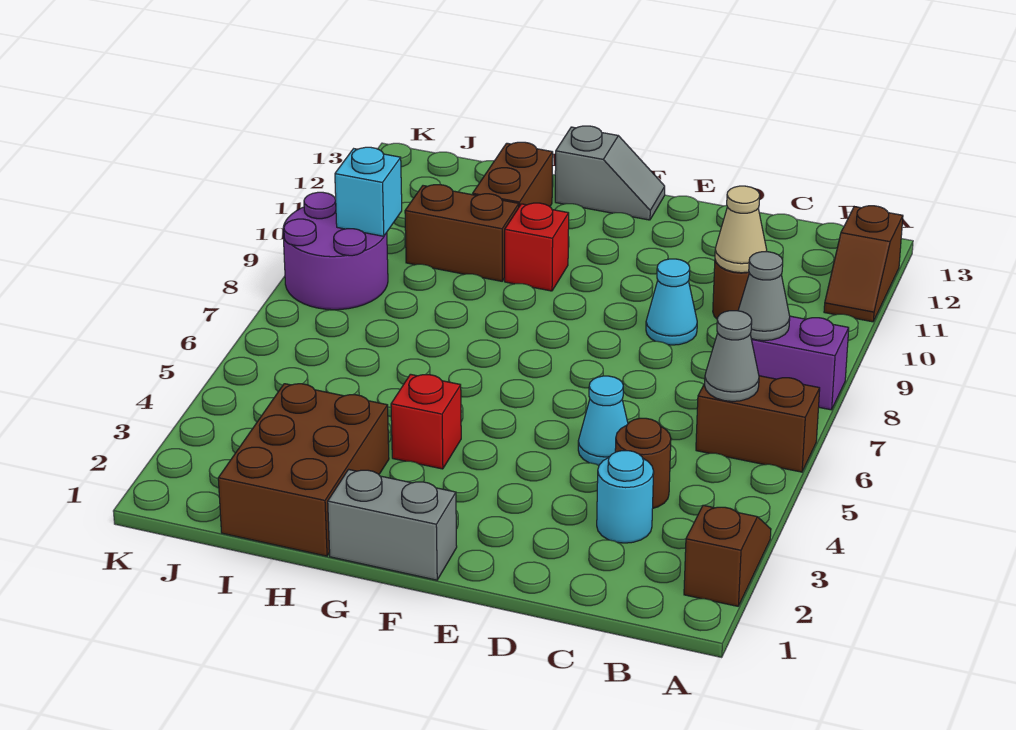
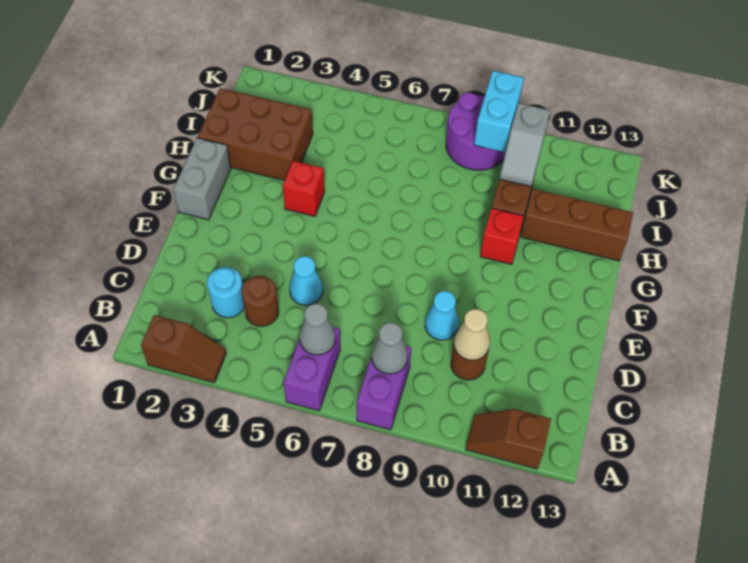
brown brick A6:B6 level 1 -> purple brick A6:B6 level 1
grey slope F13:G13 level 1 top G -> grey slope I10:J10 level 2 top J
brown brick H11:H12 level 1 -> brown brick H11:H13 level 1
cyan brick J9 level 2 -> cyan brick J9:K9 level 2

